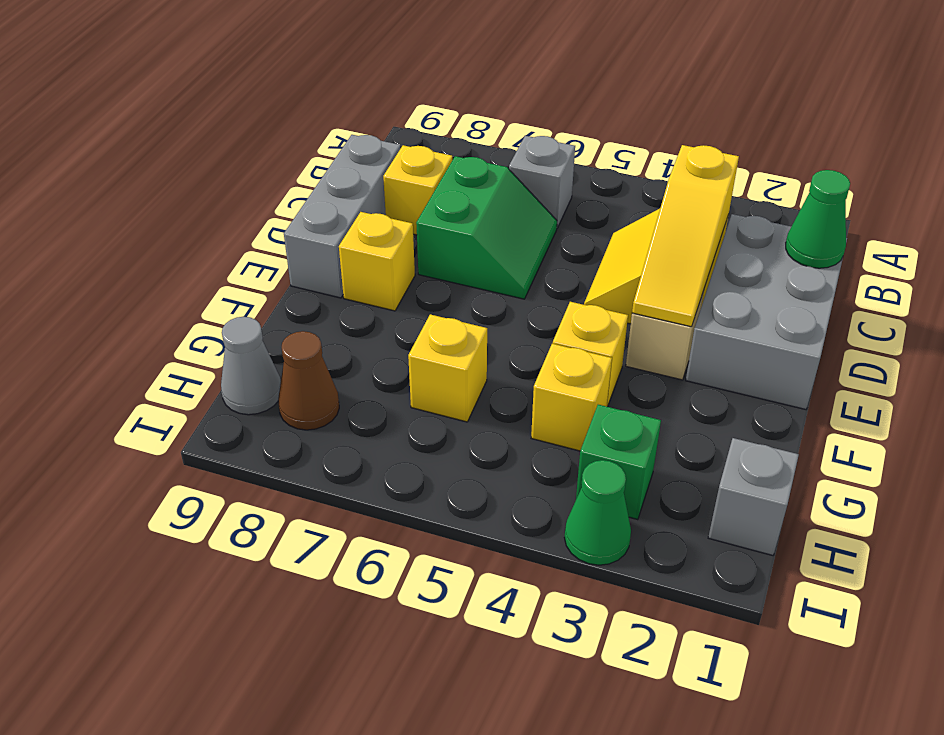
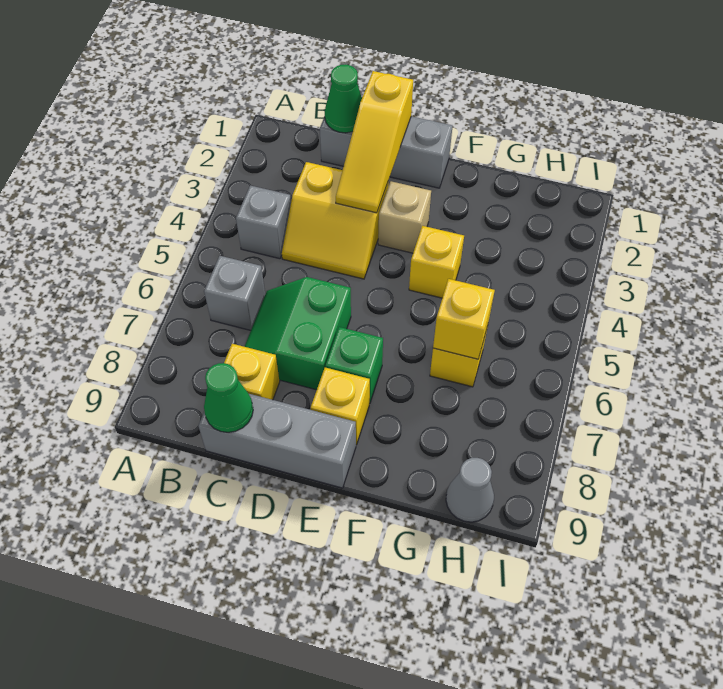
grey brick C1:E2 level 1 -> grey brick C1:E1 level 1
yellow slope C3:E3 level 2 top C -> yellow slope D1:D3 level 2 top 1
green slope C6:D7 level 1 top 7 -> green slope C6:D7 level 1 top D
yellow brick G4 level 1 -> yellow brick G6 level 2
grey brick H1 level 1 -> grey brick B4 level 1
green brick H3 level 1 -> green brick E7 level 1
brown cone H8 level 1 -> none
green cone I3 level 1 -> green cone C9 level 2

